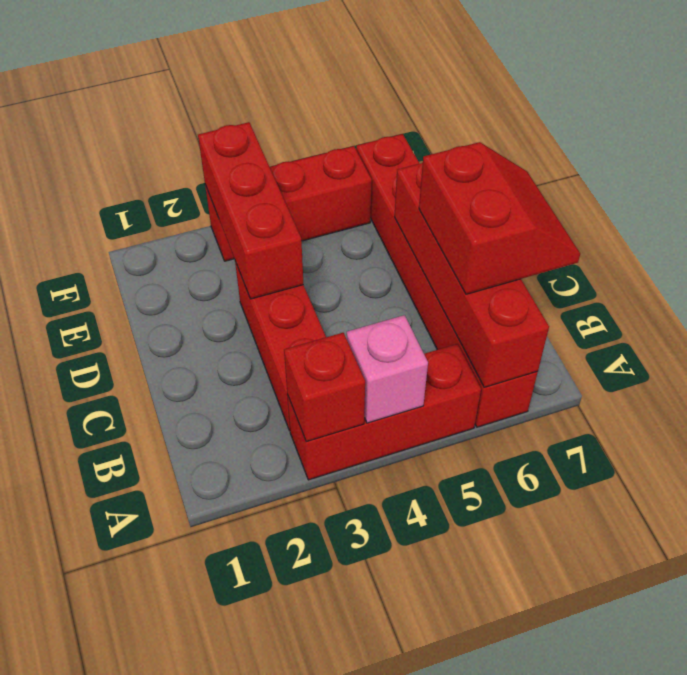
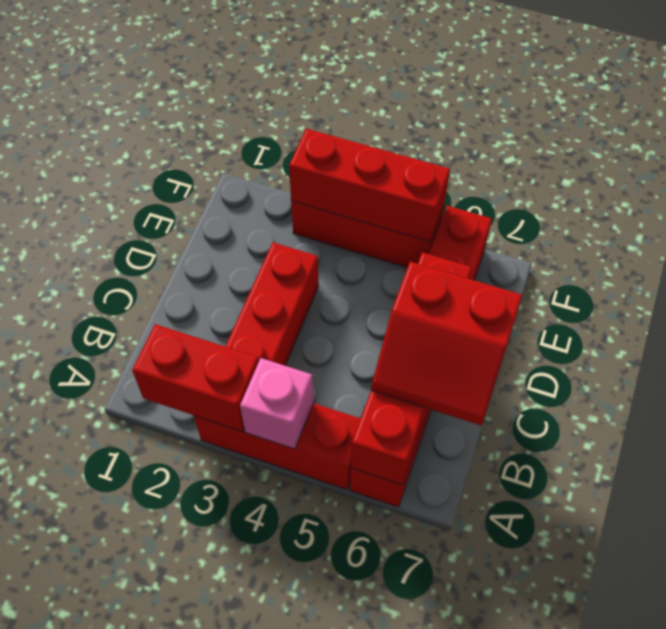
red brick A3 level 2 -> red brick A2:A3 level 2
red slope B6:C7 level 3 top 6 -> red slope B6:C7 level 3 top C
red brick D3:F3 level 2 -> red brick F3:F5 level 2

